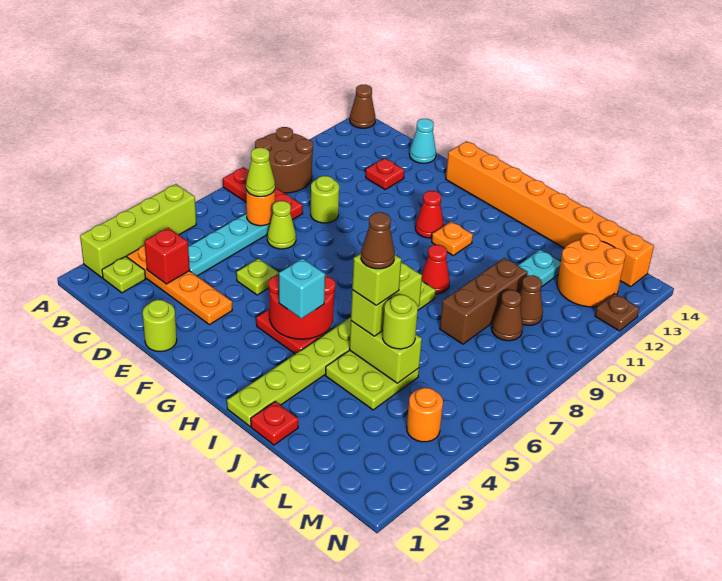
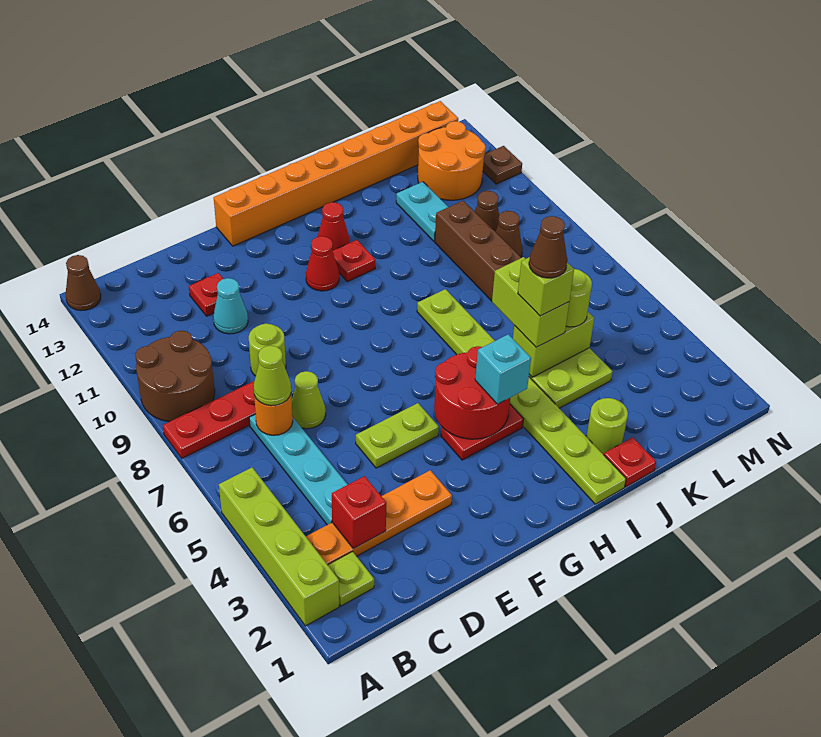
cyan cone D14 level 1 -> cyan cone D11 level 1
lime round brick E1 level 1 -> lime round brick J2 level 1
lime plate E5 level 1 -> lime plate E5:F5 level 1
orange plate H11 level 1 -> red plate H11 level 1
red cone I9 level 1 -> red cone H12 level 1
orange round brick M4 level 1 -> none

